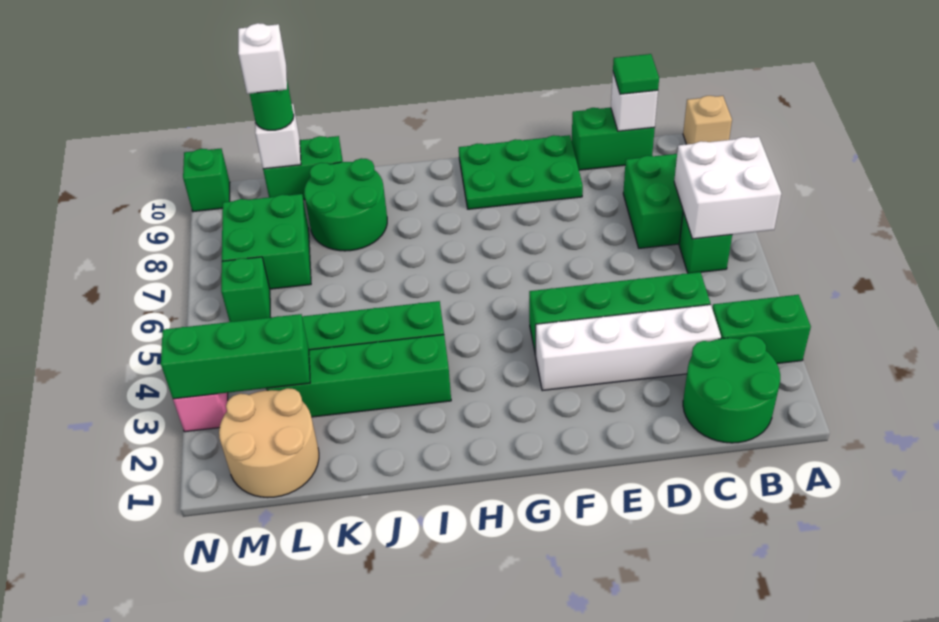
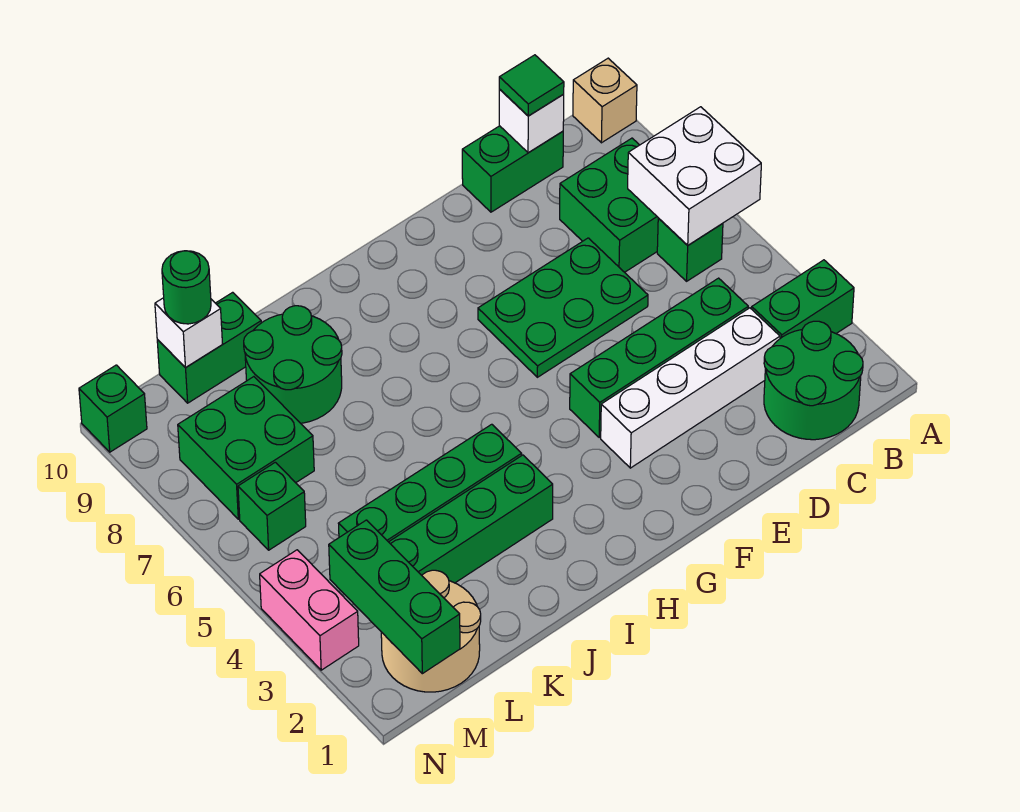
green plate E9:G10 level 1 -> green plate D6:F7 level 1
green brick L3:N3 level 2 -> green brick M1:M3 level 2
white brick L10 level 4 -> none

